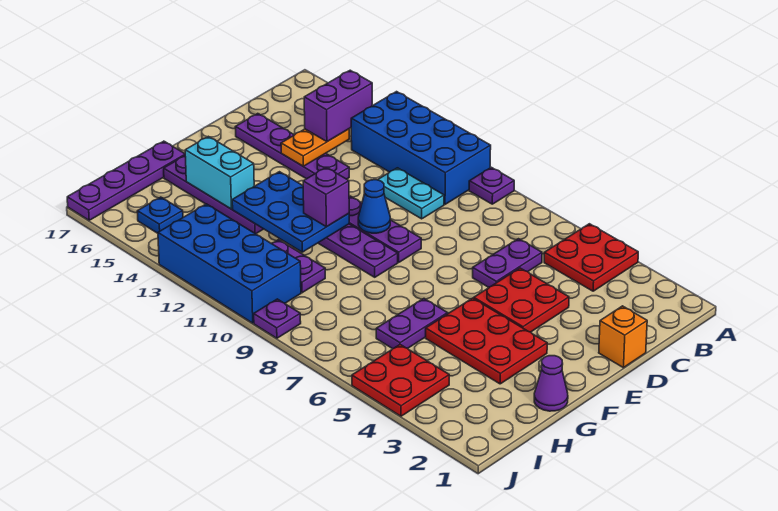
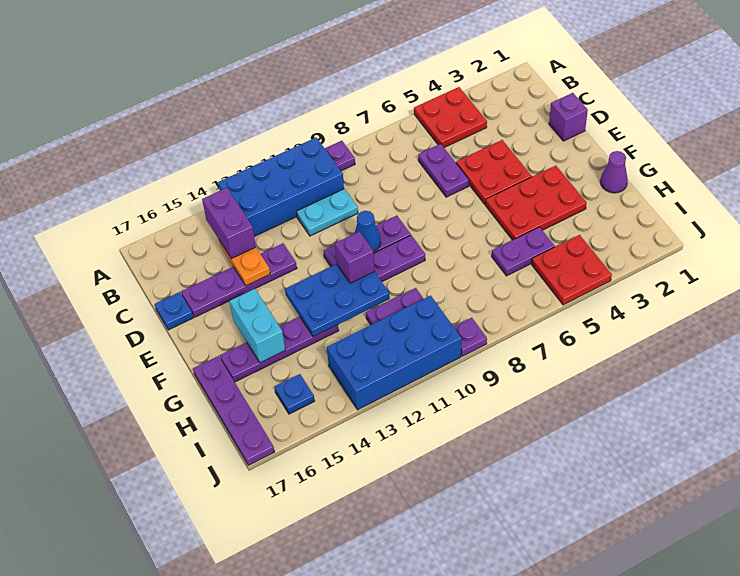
orange brick D1 level 1 -> purple brick D1 level 1
none -> blue plate D17 level 1
purple plate G6:H6 level 1 -> purple plate H5:H6 level 1
cyan brick G14:G15 level 2 -> cyan brick F15:G15 level 2

